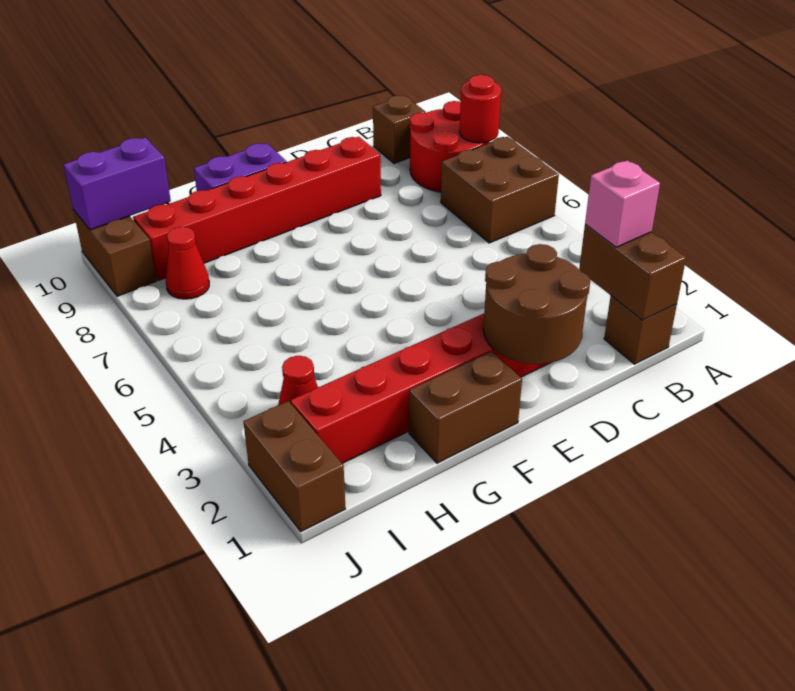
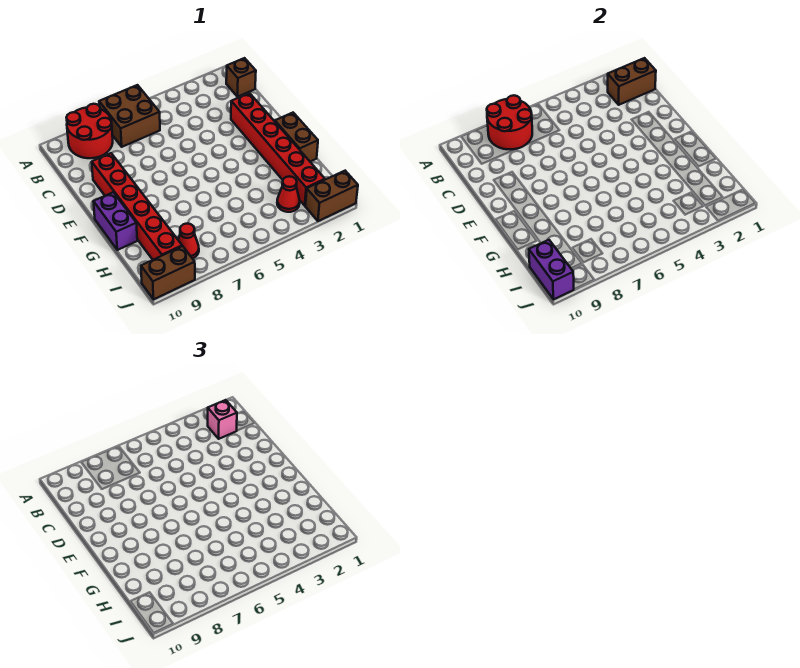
red round brick A8 level 2 -> red round brick A7:B8 level 2
brown brick B10 level 1 -> none
brown round brick D1:E2 level 2 -> none

